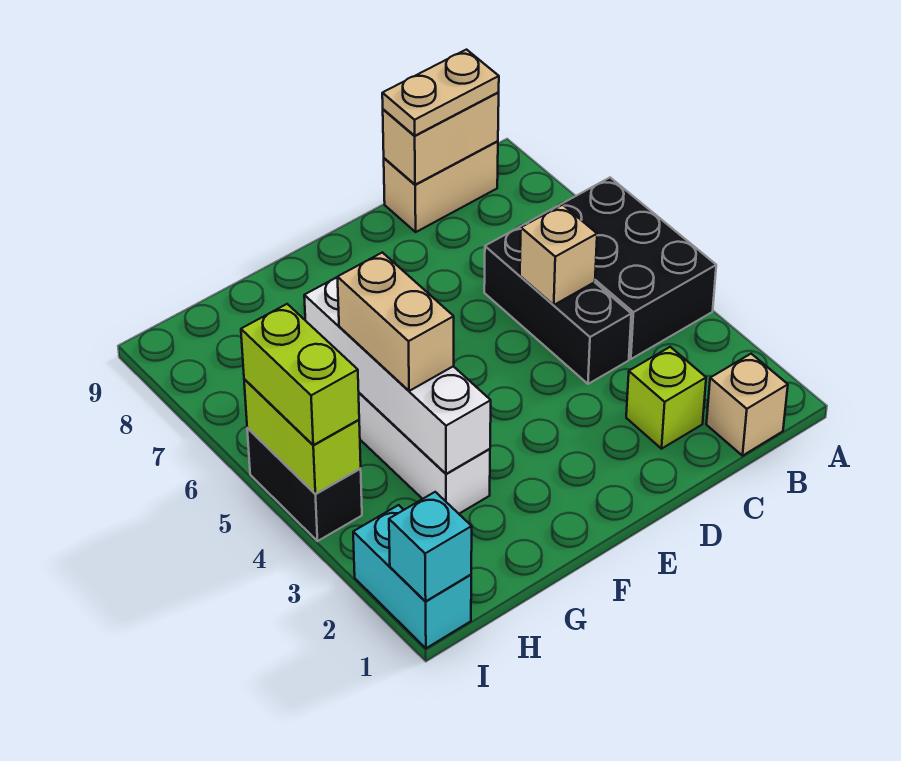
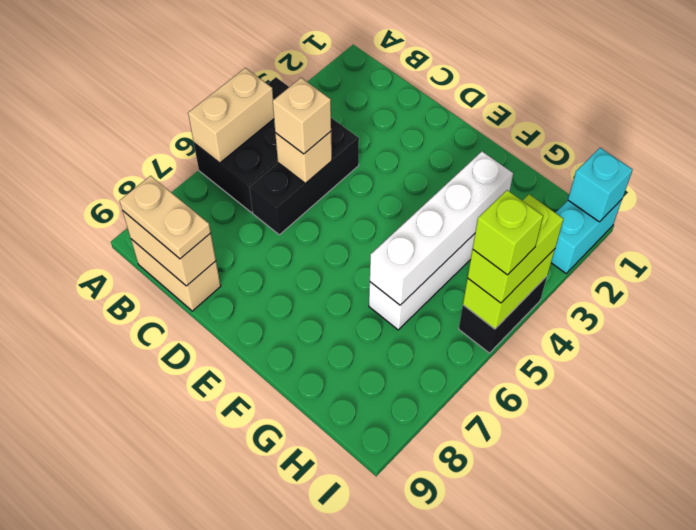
tan brick B1 level 1 -> tan brick C5 level 3
lime brick C2 level 1 -> lime brick I5 level 4
tan brick G4:G5 level 3 -> tan brick A5:A6 level 2

